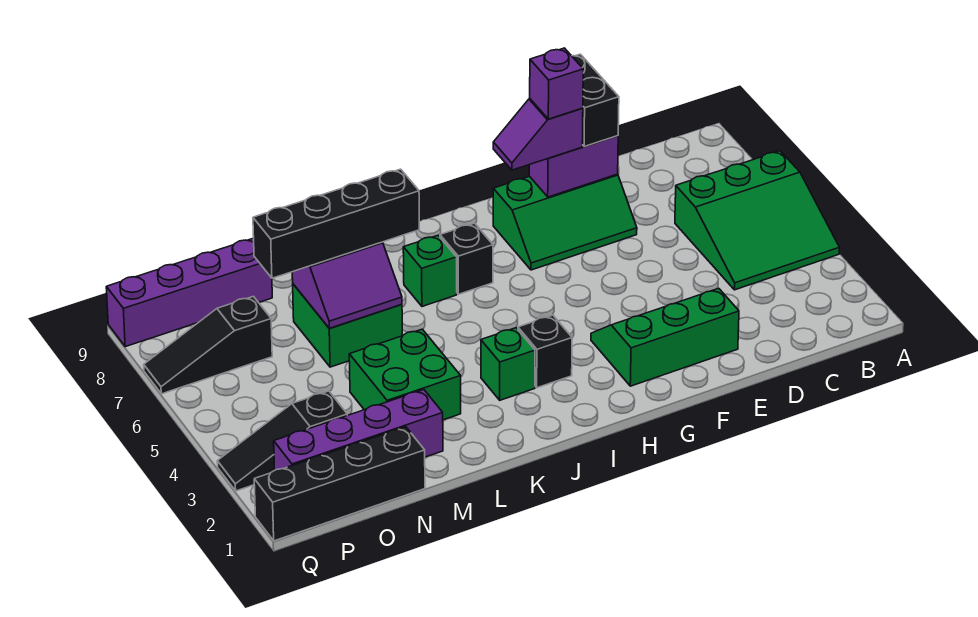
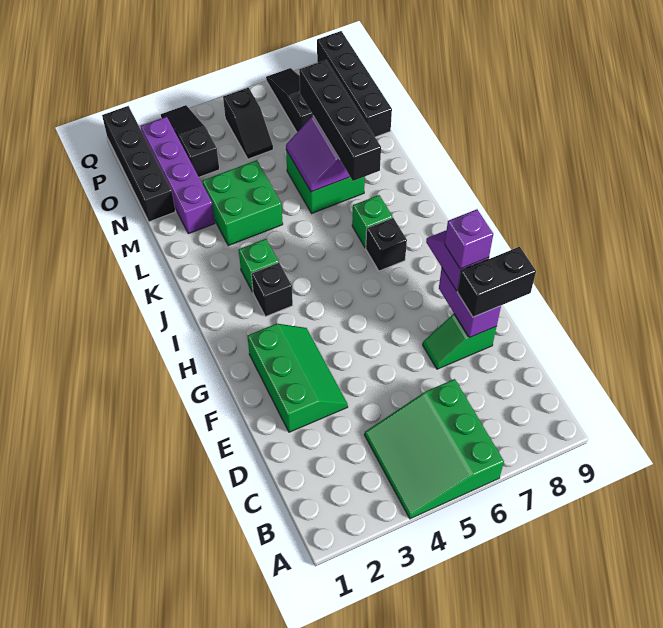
green slope E7:G8 level 1 top 8 -> green slope E7:E8 level 1 top 8
purple brick N9:Q9 level 1 -> black brick N9:Q9 level 1
none -> black slope O5:P5 level 1 top P

